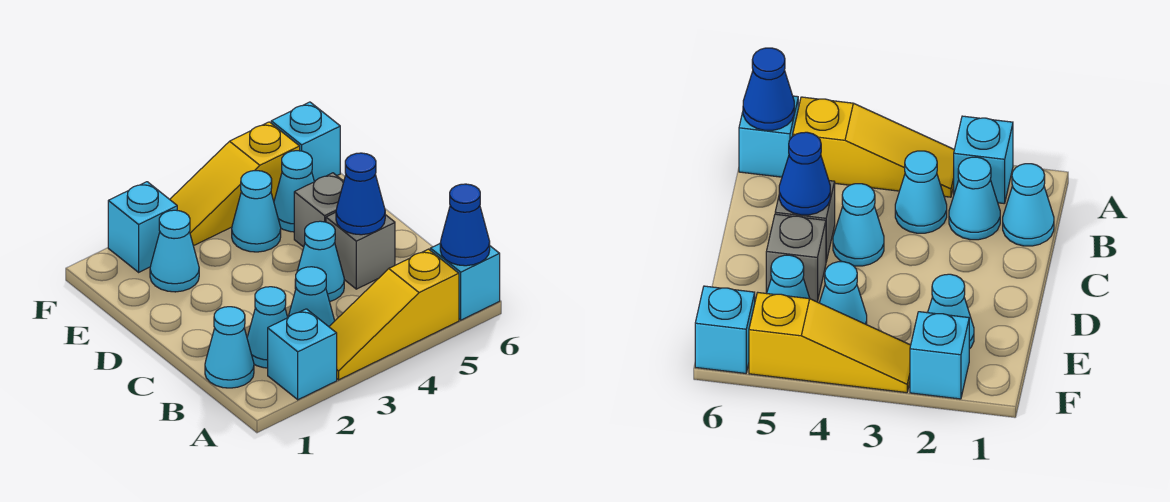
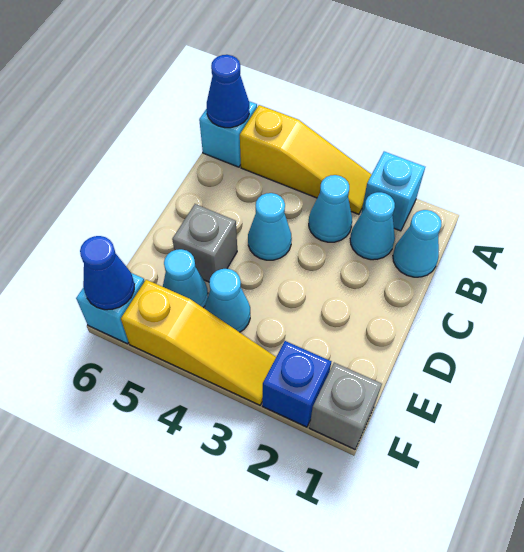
grey brick C5 level 1 -> grey brick F1 level 1
blue cone C5 level 2 -> blue cone F6 level 2
cyan cone E2 level 1 -> none
cyan brick F2 level 1 -> blue brick F2 level 1

